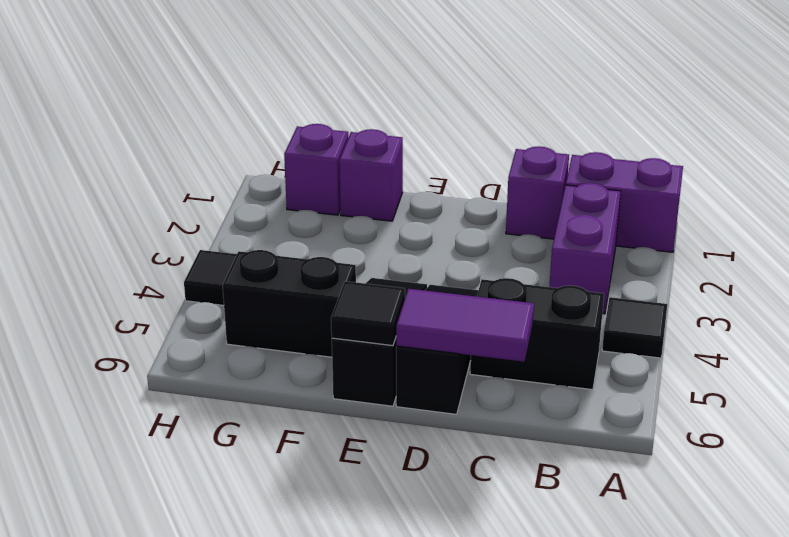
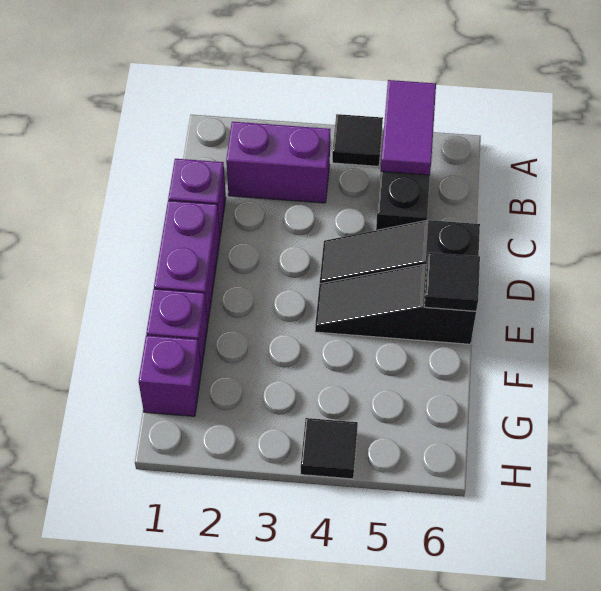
purple brick A1:B1 level 1 -> purple brick D1:E1 level 1
purple tile C6:D6 level 2 -> purple tile A5:B5 level 2
black brick F5:G5 level 1 -> none

